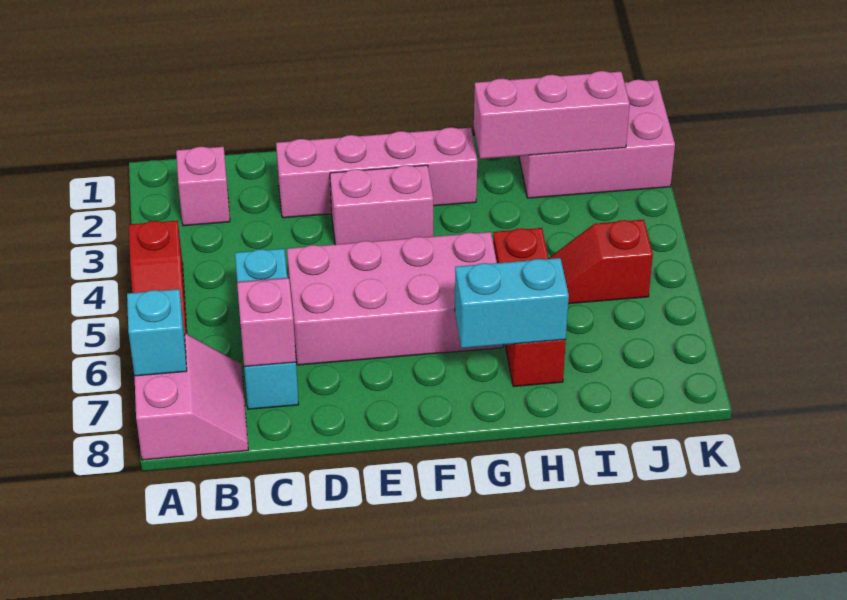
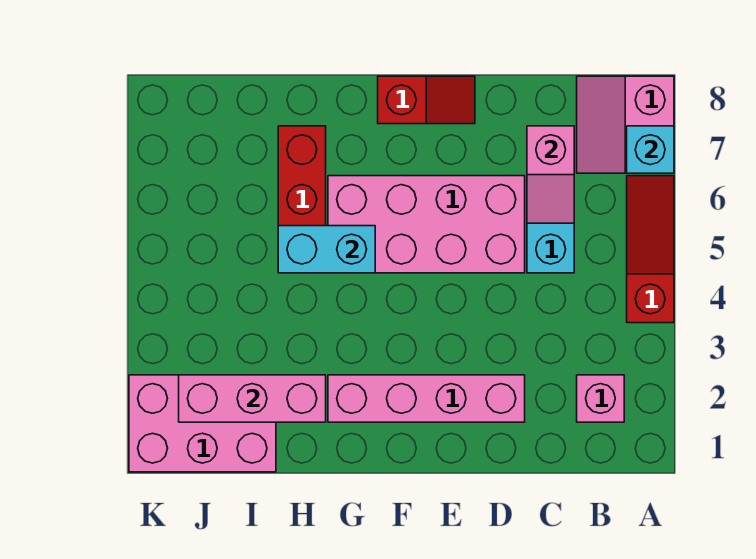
pink brick E3:F3 level 1 -> none
cyan brick G7:H7 level 2 -> cyan brick G5:H5 level 2
red slope I5:J5 level 1 top J -> red slope E8:F8 level 1 top F

